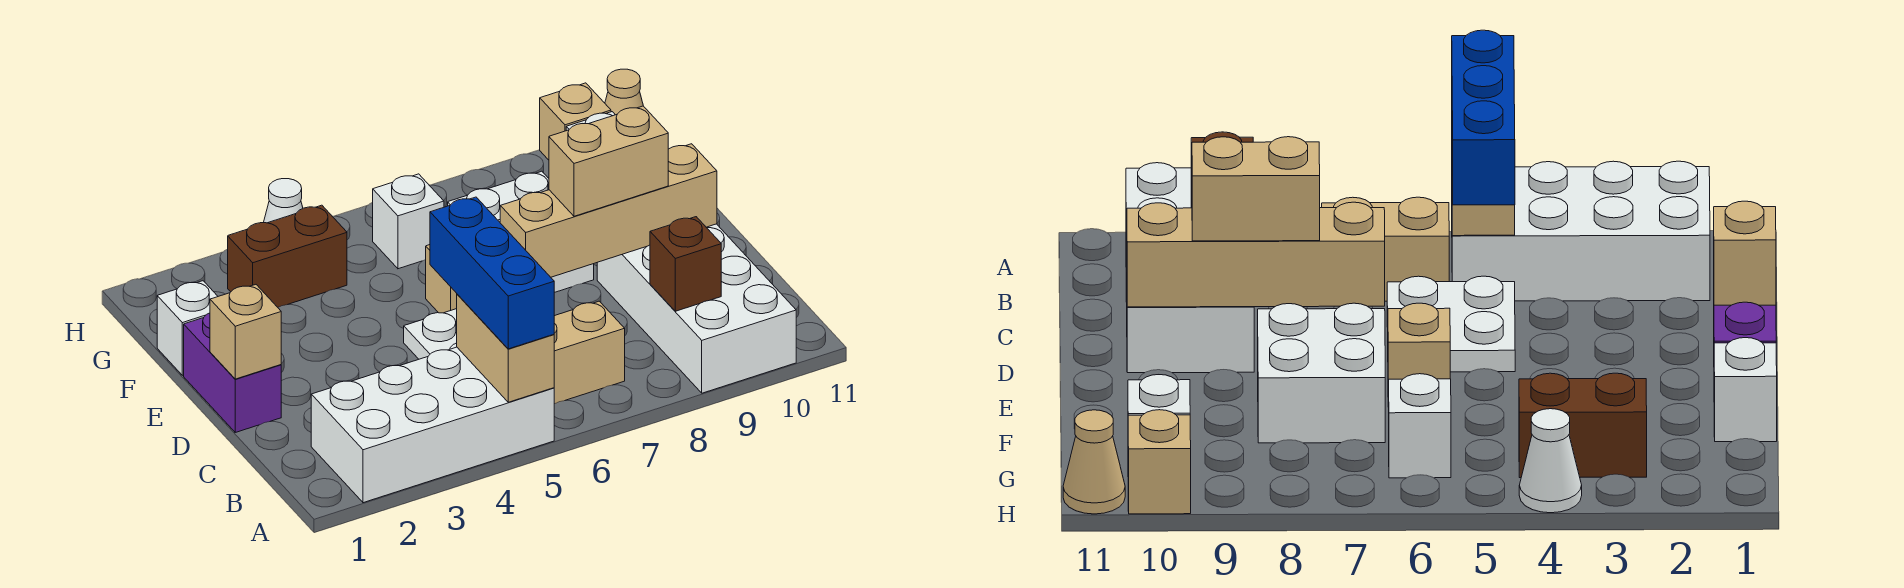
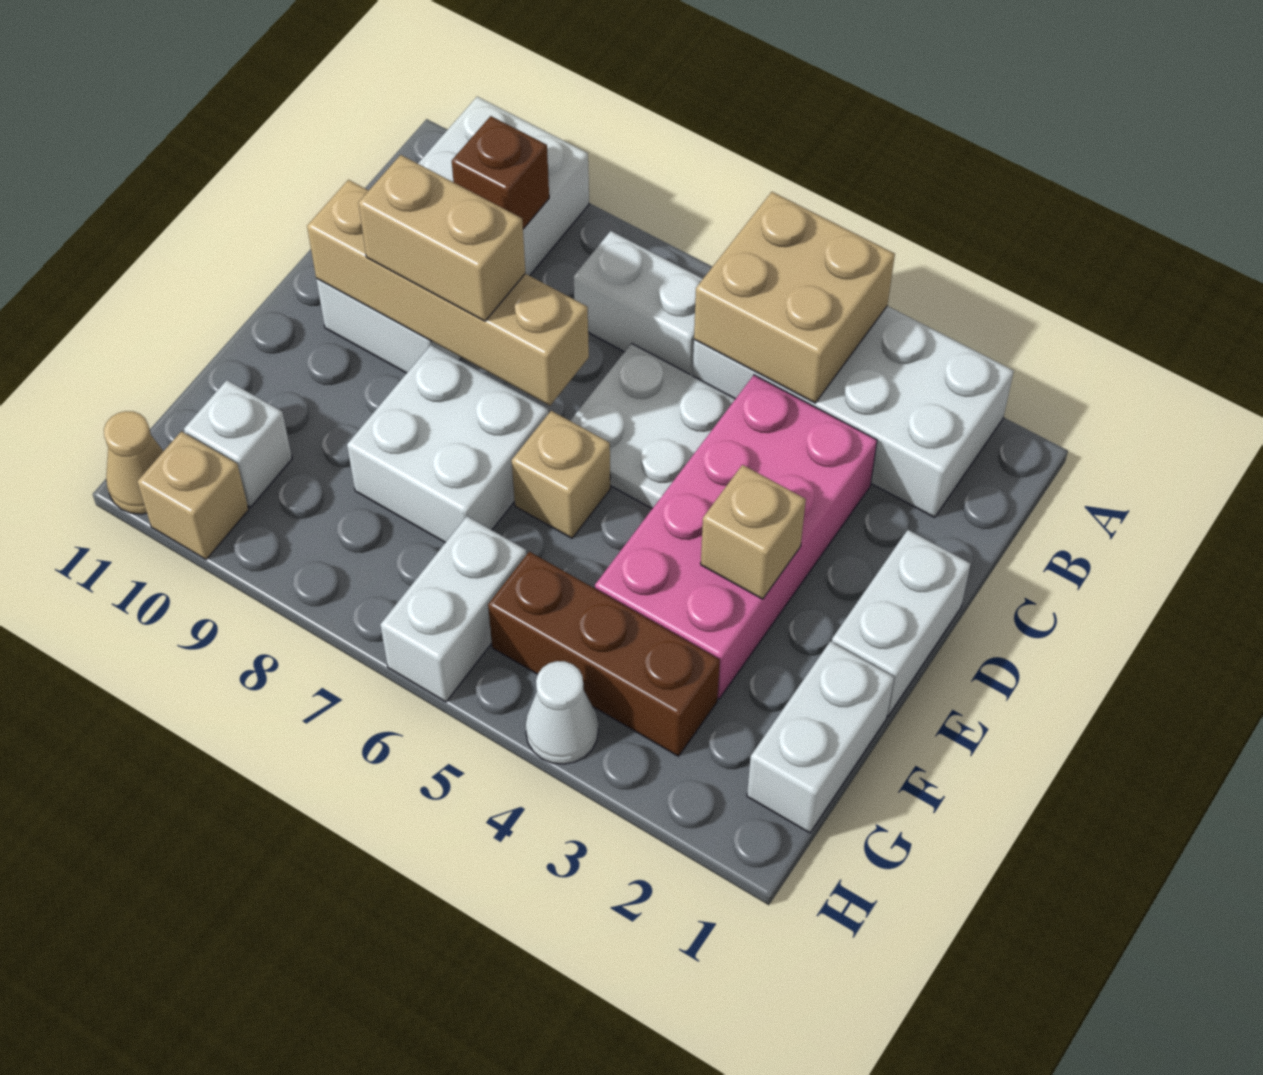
tan brick A5:B5 level 2 -> tan brick A4:B5 level 2
blue brick A5:C5 level 3 -> none
tan brick B6:B7 level 1 -> white brick B6:B7 level 1
none -> pink brick C3:F4 level 1
purple brick D1:E1 level 1 -> white brick D1:E1 level 1
tan brick D1 level 2 -> tan brick E3 level 2
white brick F1 level 1 -> white brick F1:G1 level 1
brown brick G3:G4 level 1 -> brown brick G3:G5 level 1
white brick G6 level 1 -> white brick G6:H6 level 1

